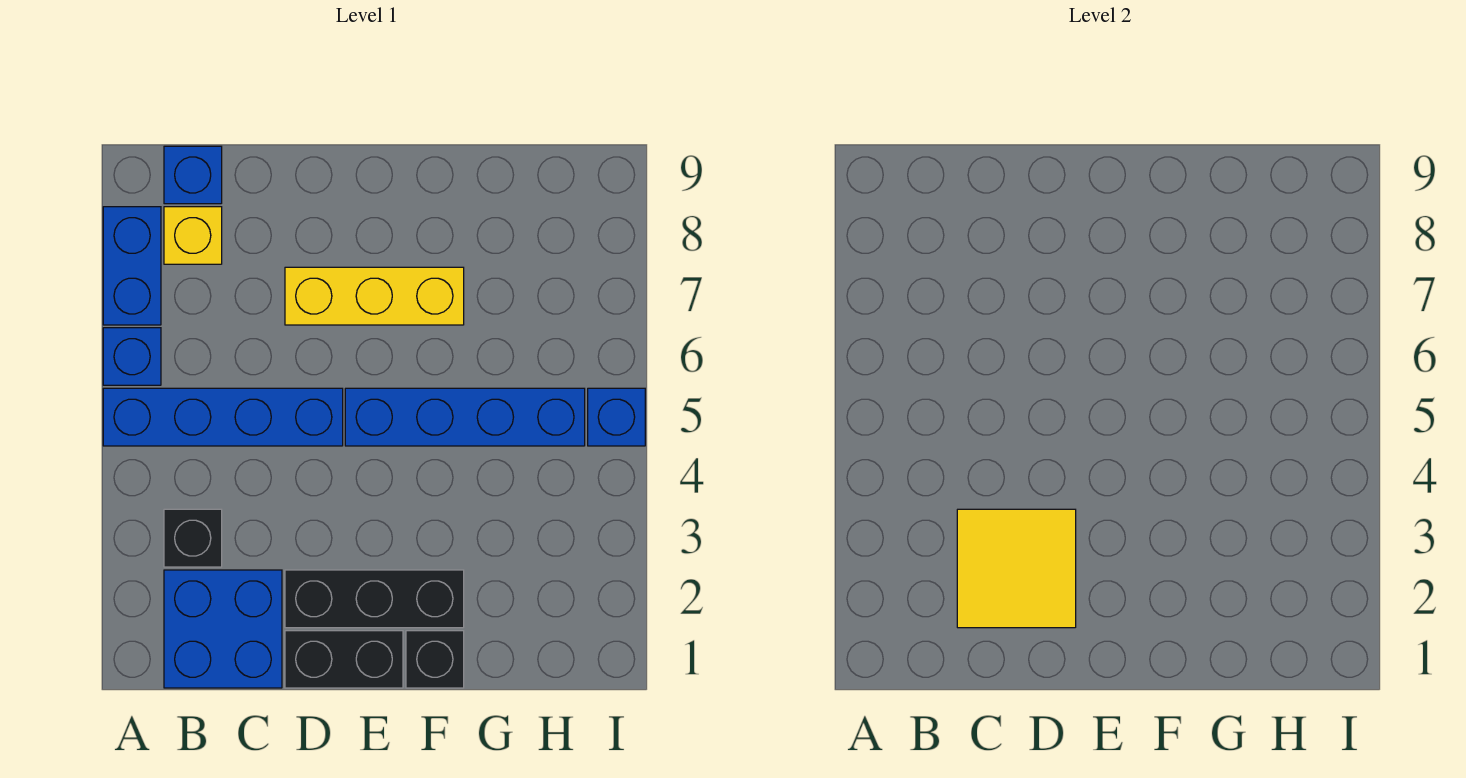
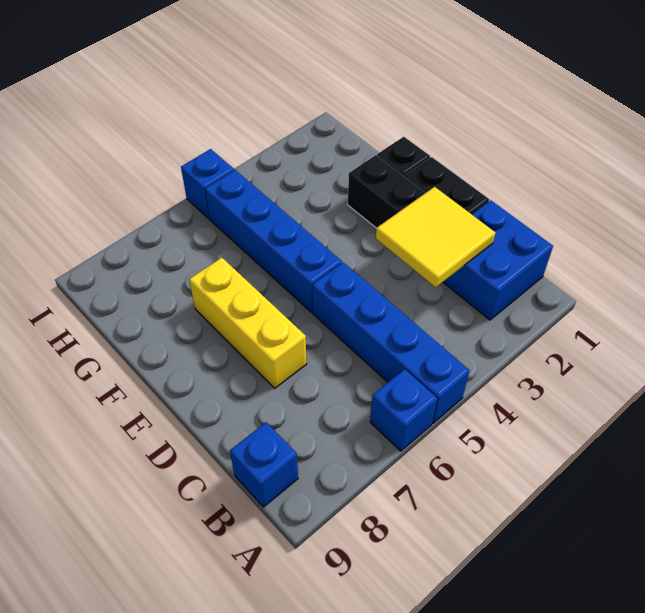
blue brick A7:A8 level 1 -> none
black brick B3 level 1 -> none
yellow brick B8 level 1 -> none

